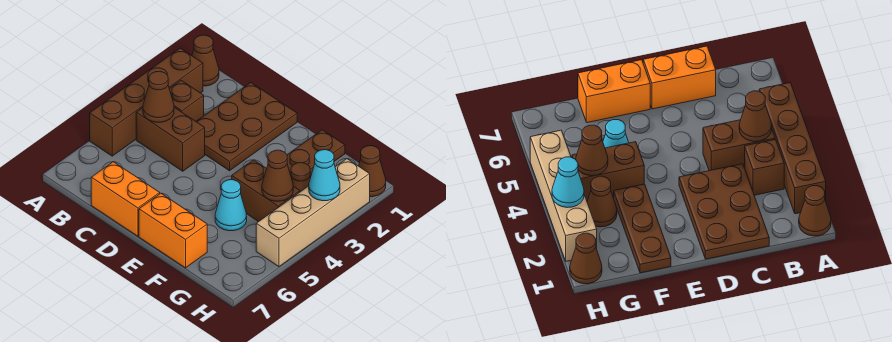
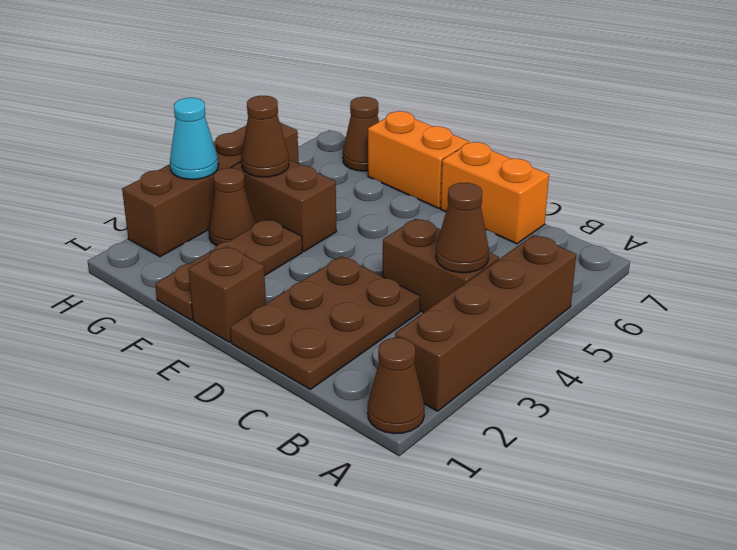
brown brick B3 level 1 -> brown brick E1 level 1
cyan cone F5 level 1 -> none
brown cone H1 level 1 -> brown cone G7 level 1
tan brick H2:H5 level 1 -> brown brick H2:H5 level 1

